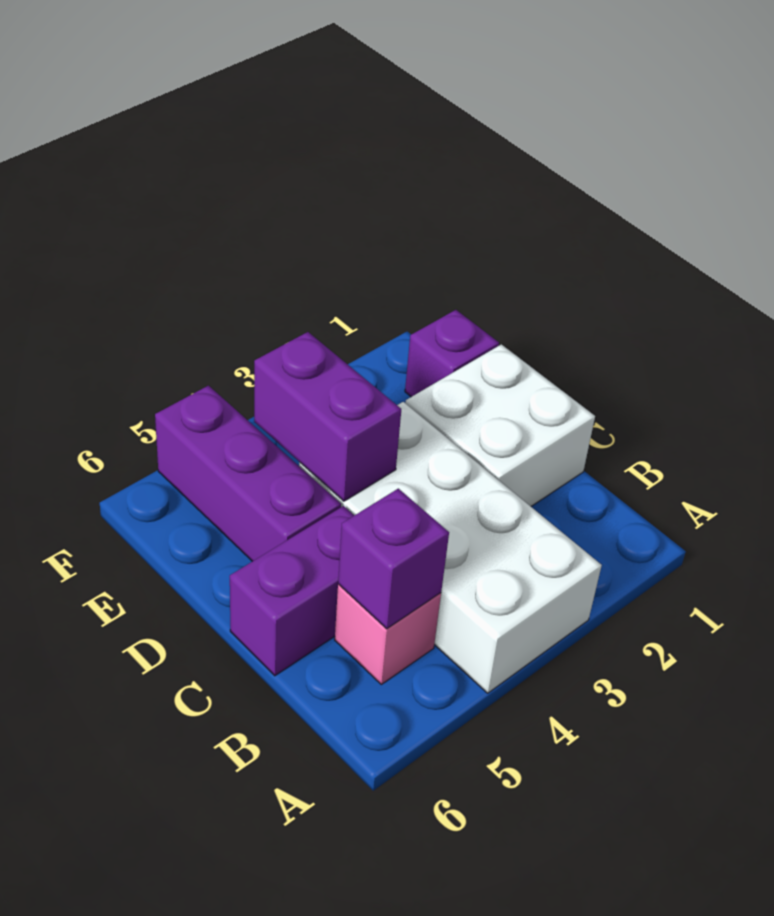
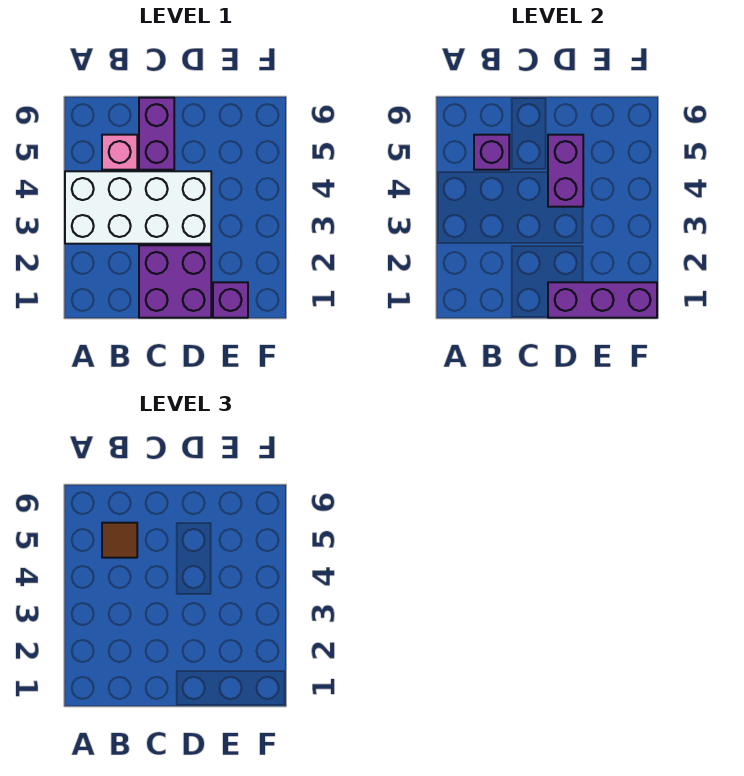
none -> brown tile B5 level 3
white brick C1:D2 level 1 -> purple brick C1:D2 level 1
purple brick D4:E4 level 2 -> purple brick D4:D5 level 2
purple brick D5:F5 level 1 -> purple brick D1:F1 level 2

